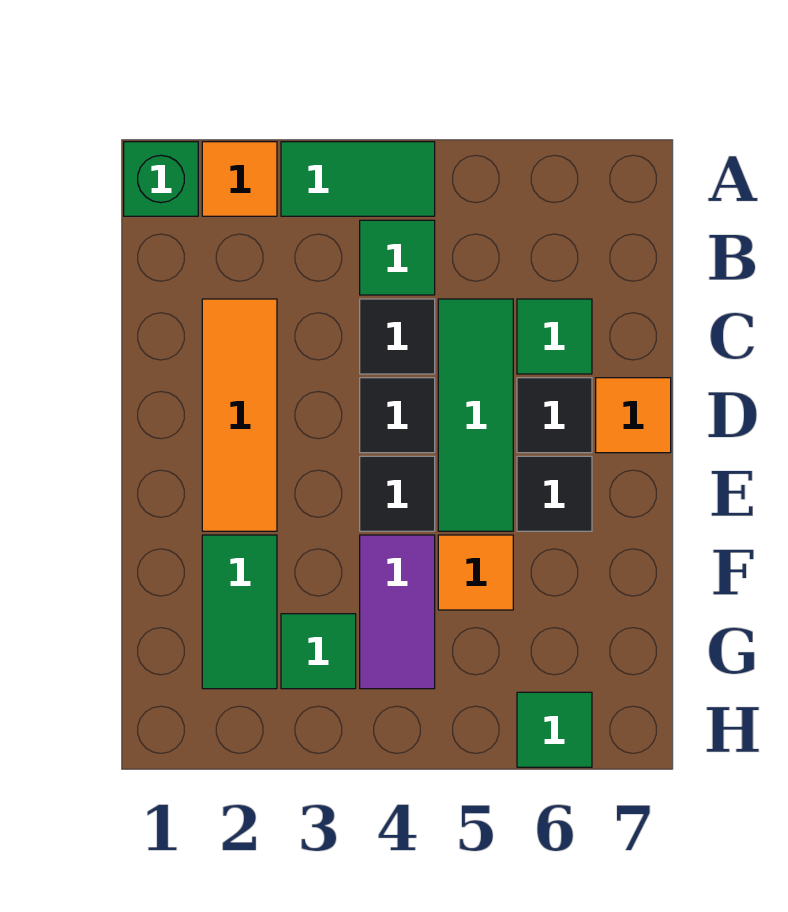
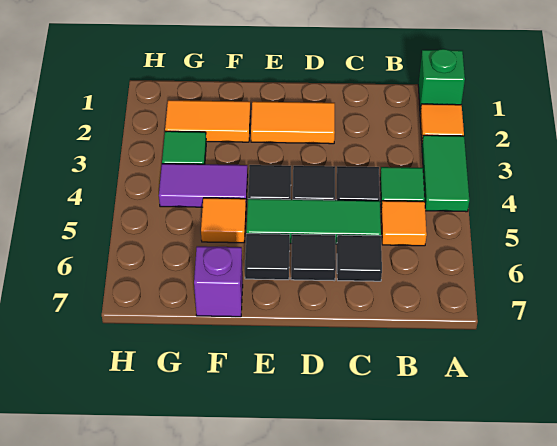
orange tile C2:E2 level 1 -> orange tile D2:E2 level 1
green tile C6 level 1 -> black tile C6 level 1
orange tile D7 level 1 -> orange tile B5 level 1
green tile F2:G2 level 1 -> orange tile F2:G2 level 1
none -> purple brick F7 level 1
green tile H6 level 1 -> none

